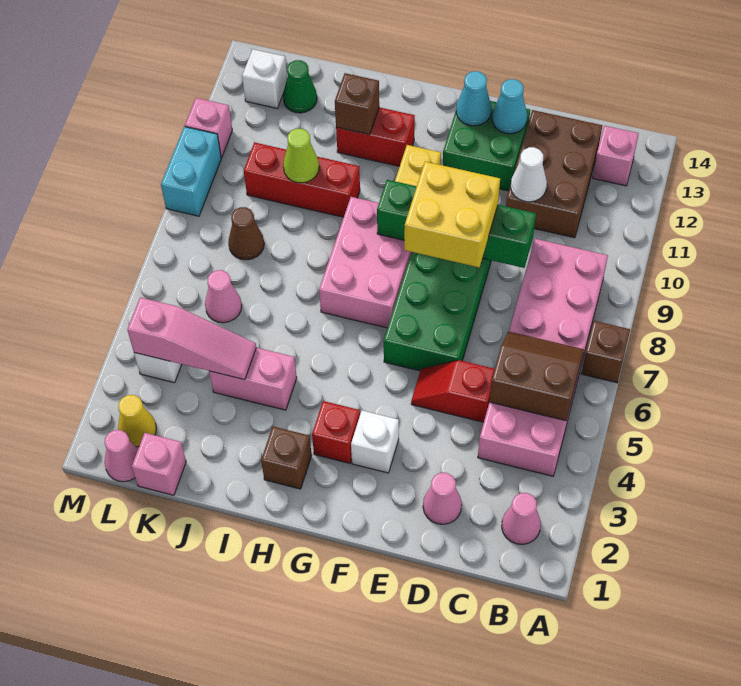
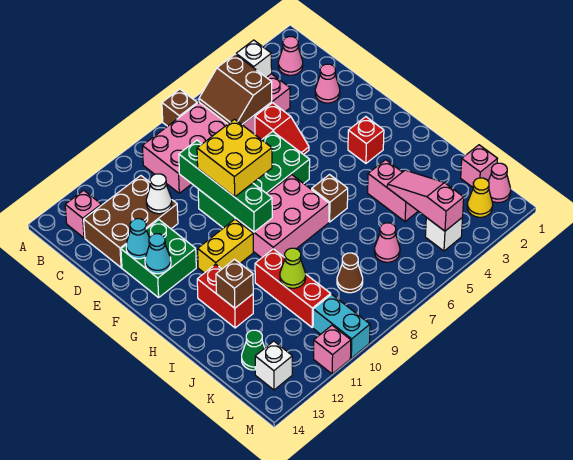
white brick F3 level 1 -> white brick B4 level 2
brown brick H2 level 1 -> brown brick H6 level 1
cyan brick M9:M10 level 1 -> cyan brick L10:M10 level 1

